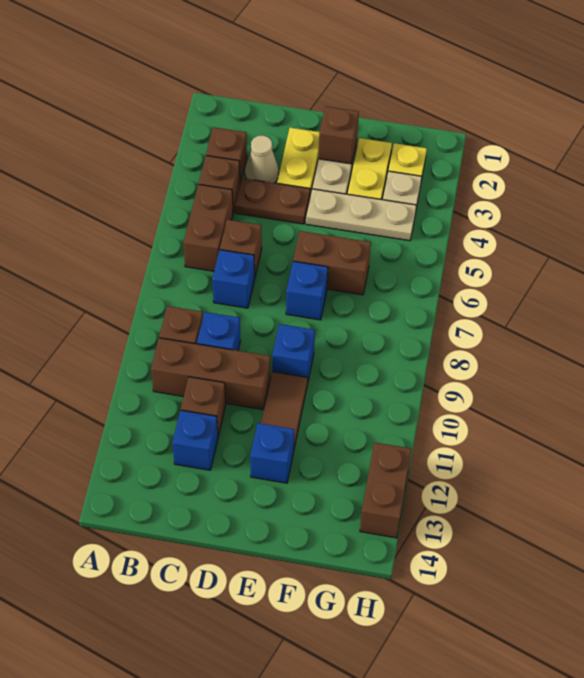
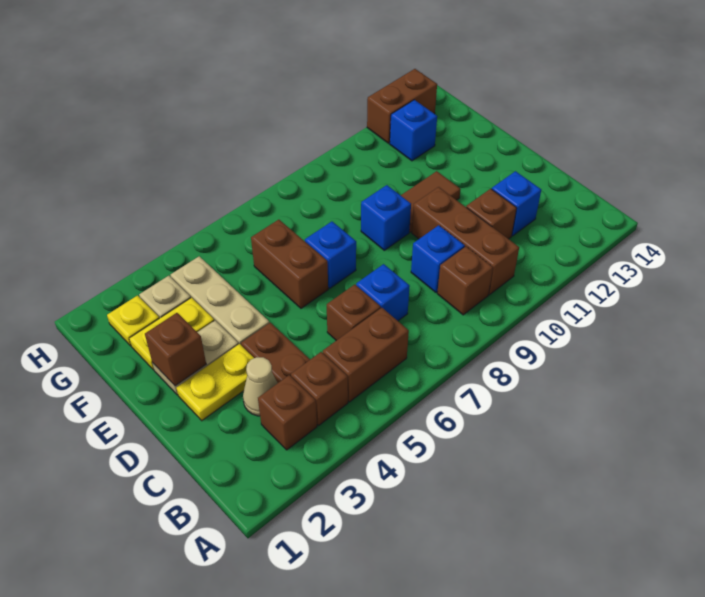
blue brick E12 level 1 -> blue brick G12 level 1

